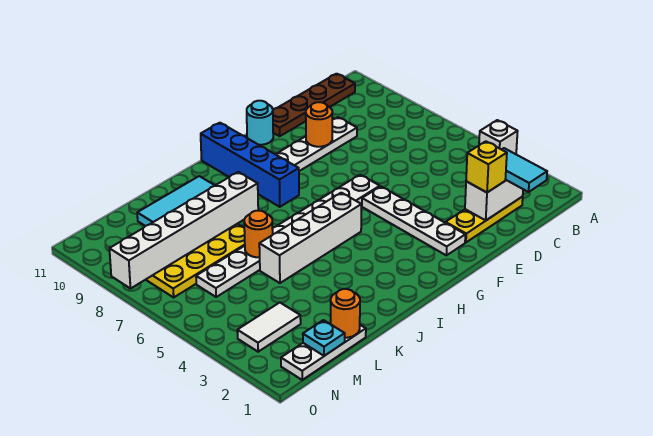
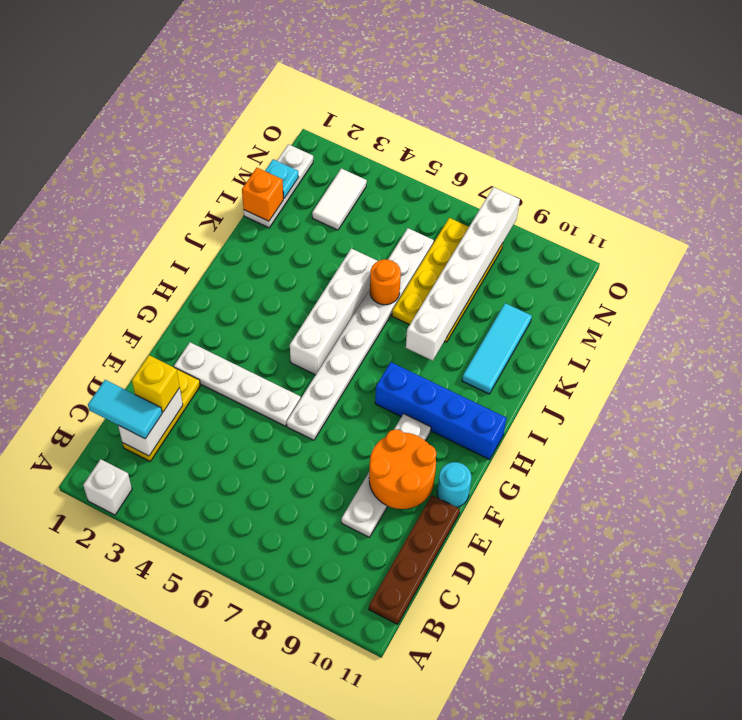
white brick A4 level 1 -> white brick A2 level 1
orange round brick E9 level 2 -> orange round brick E9:F10 level 2
orange round brick L1 level 2 -> orange brick L1 level 2

